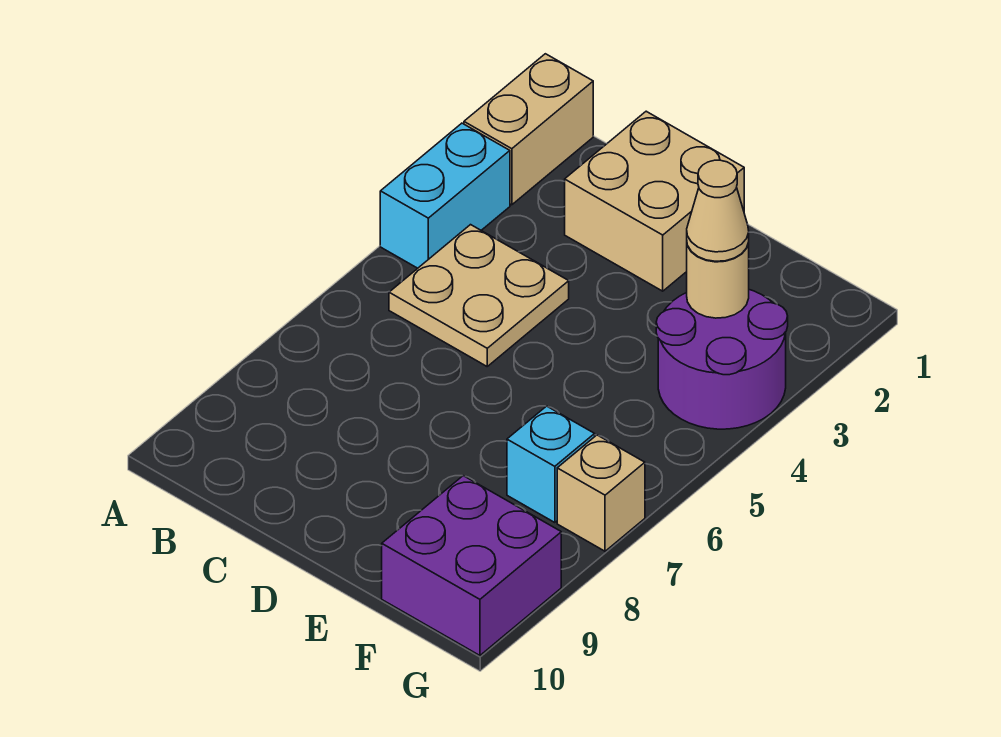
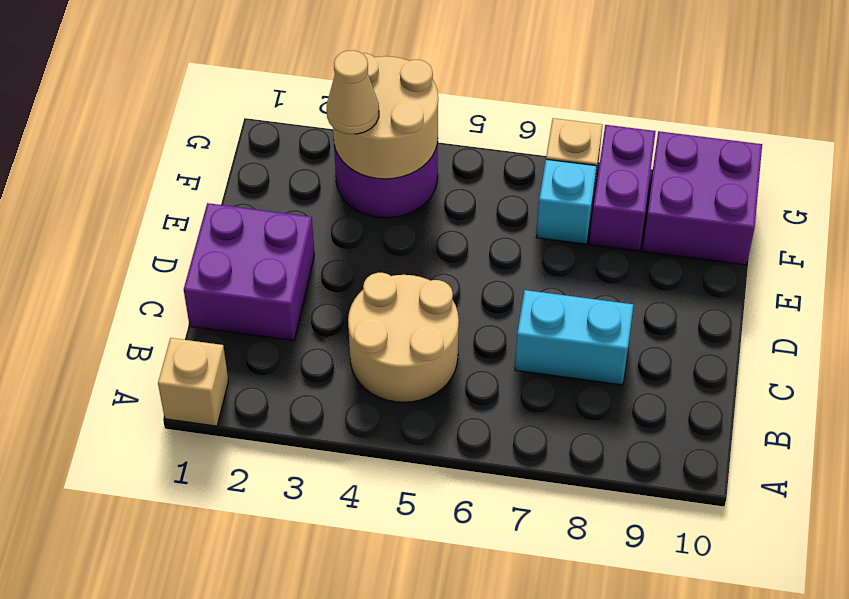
tan brick A1:A2 level 1 -> tan brick A1 level 1
cyan brick A3:A4 level 1 -> cyan brick C7:C8 level 1
tan plate B4:C5 level 1 -> tan round brick B4:C5 level 1
tan brick C1:D2 level 1 -> purple brick C1:D2 level 1
tan round brick F3 level 2 -> tan round brick F3:G4 level 2
none -> purple brick F8:G8 level 1

